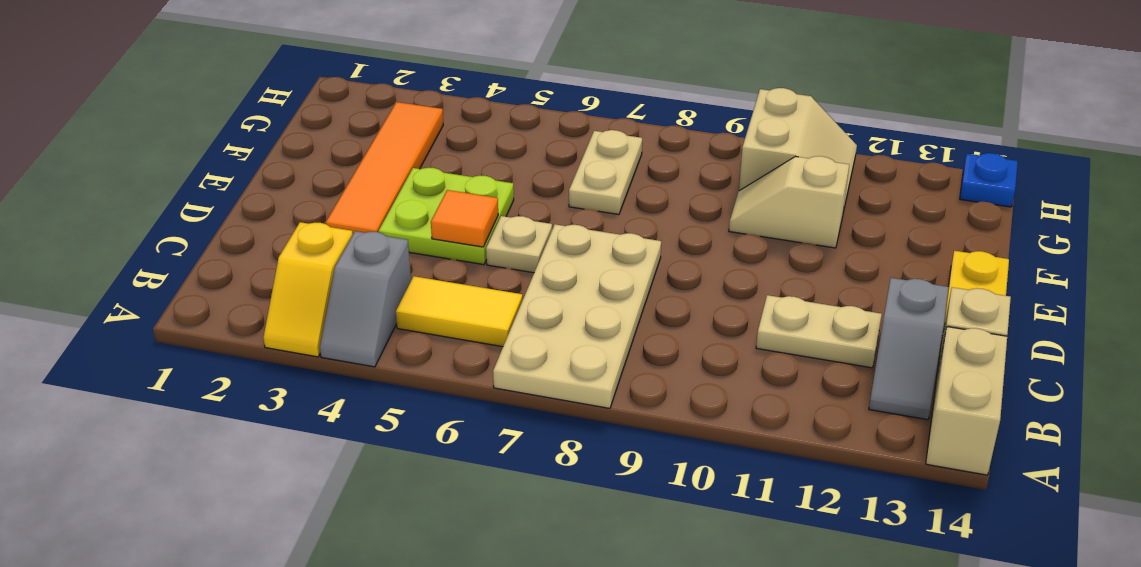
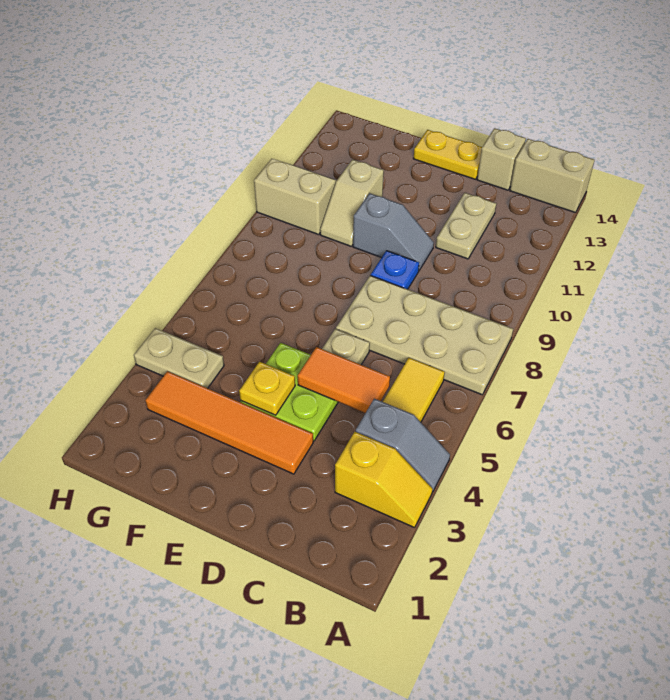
grey slope B13:C13 level 1 top C -> grey slope D10:E10 level 1 top E
orange tile D5 level 2 -> orange tile C5:D5 level 2
none -> yellow plate E4 level 2
tan plate F7:G7 level 1 -> tan plate G4:H4 level 1
blue plate H14 level 1 -> blue plate D9 level 1

